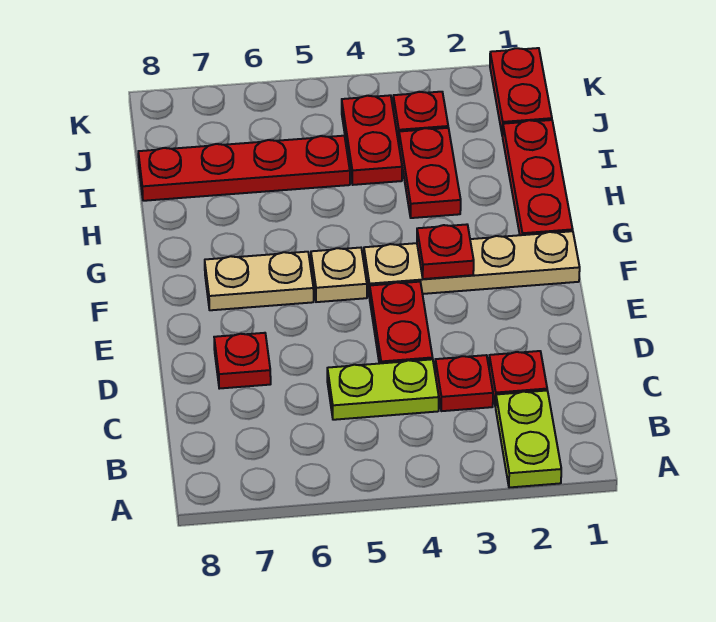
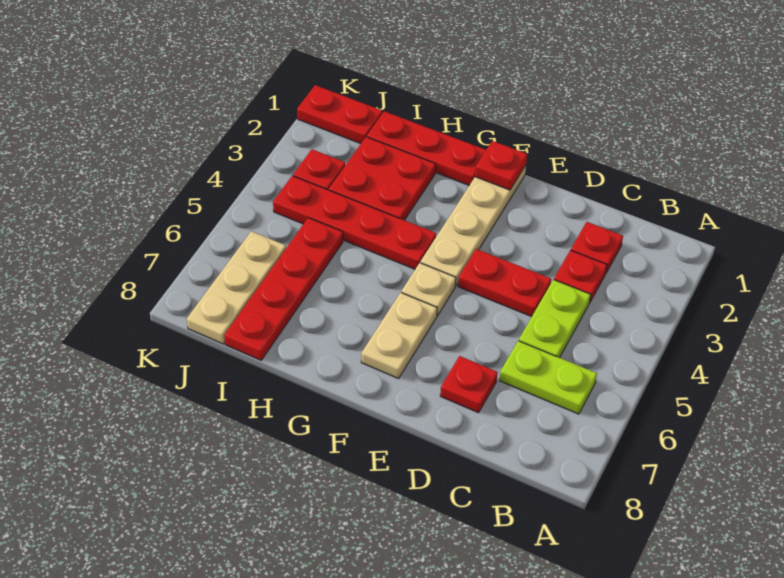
lime plate A2:B2 level 1 -> lime plate B6:C6 level 1
red plate F3 level 2 -> red plate F1 level 2
red plate H3:I3 level 1 -> red plate H2:I3 level 1
red plate I4:J4 level 1 -> red plate G4:J4 level 1
none -> tan plate J6:J8 level 1

